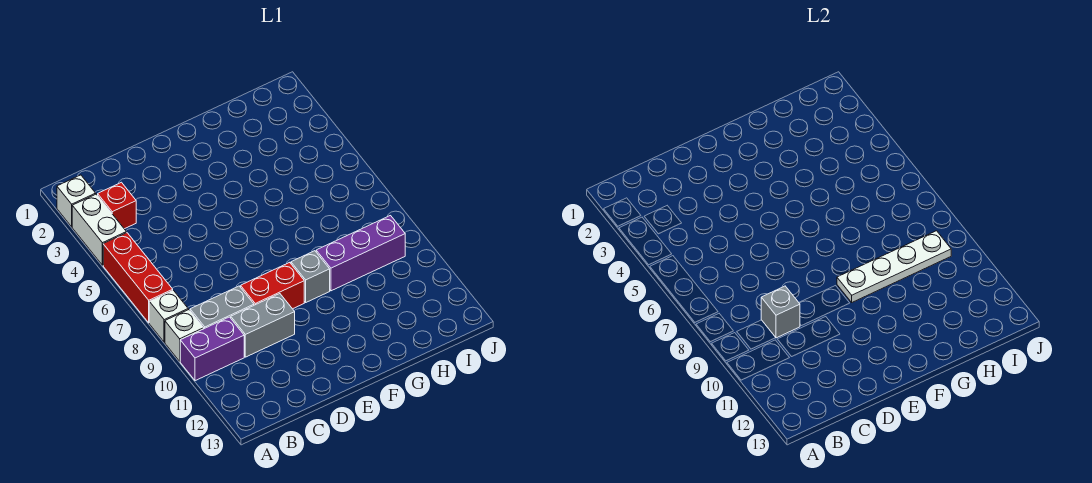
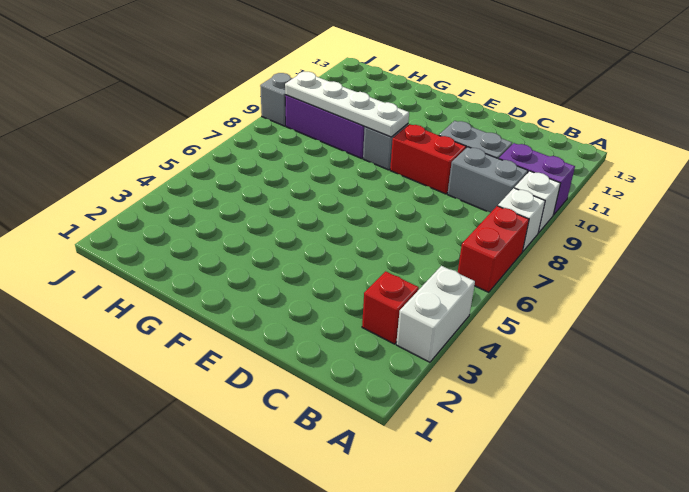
white brick A2 level 1 -> none
red brick A5:A7 level 1 -> red brick A6:A7 level 1
grey brick C9 level 2 -> grey brick J9 level 1

